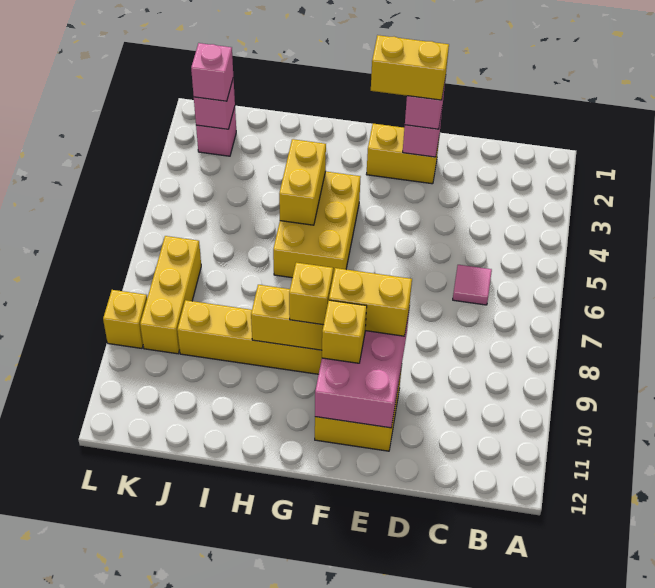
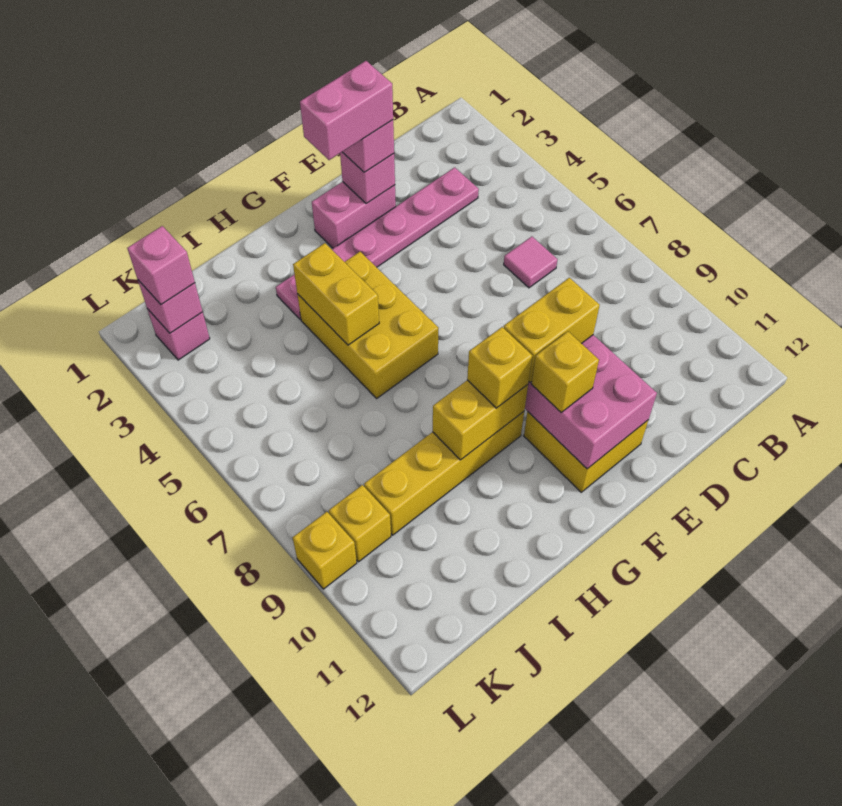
none -> pink plate C3:H3 level 1
yellow brick E2:F2 level 1 -> pink brick E2:F2 level 1
yellow brick E2:F2 level 4 -> pink brick E2:F2 level 4
yellow brick K7:K9 level 1 -> yellow brick K9 level 1

